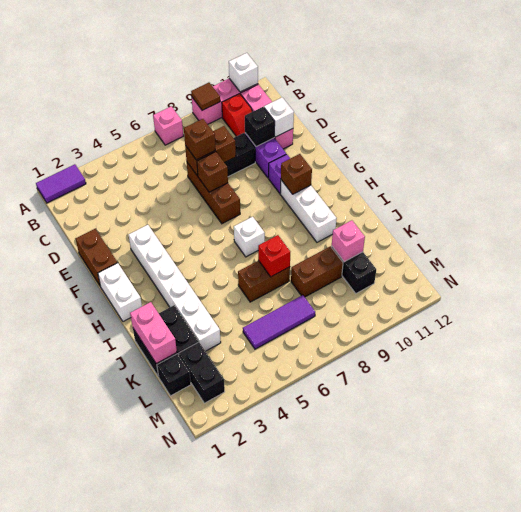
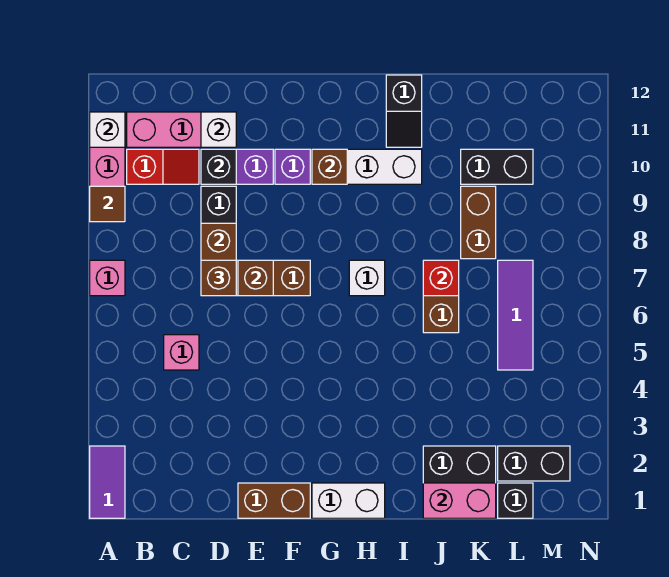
white brick F3:K3 level 1 -> none
none -> black slope I11:I12 level 1 top 12
pink brick K10 level 2 -> pink brick C5 level 1

